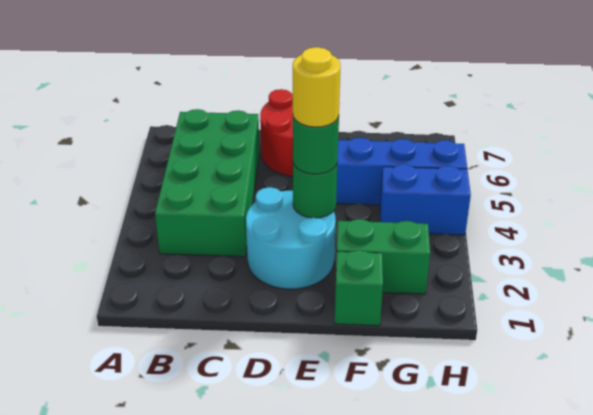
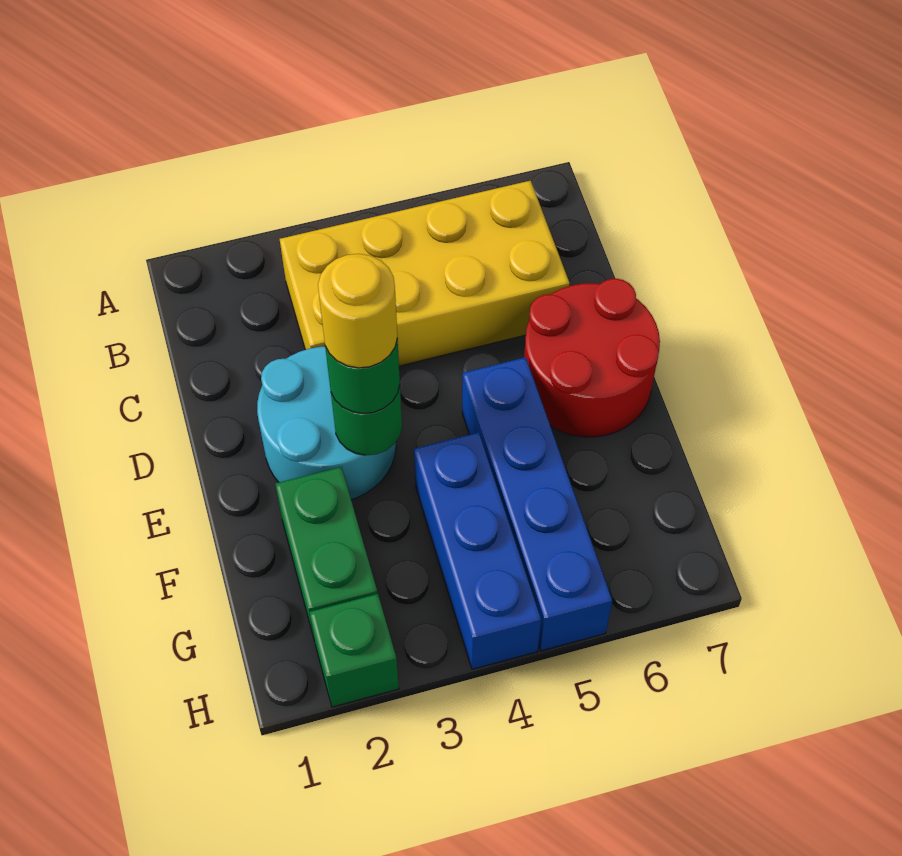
green brick B3:C6 level 1 -> yellow brick B3:C6 level 1
green brick F1 level 1 -> green brick H2 level 1
blue brick G4:H4 level 1 -> blue brick F4:H4 level 1

